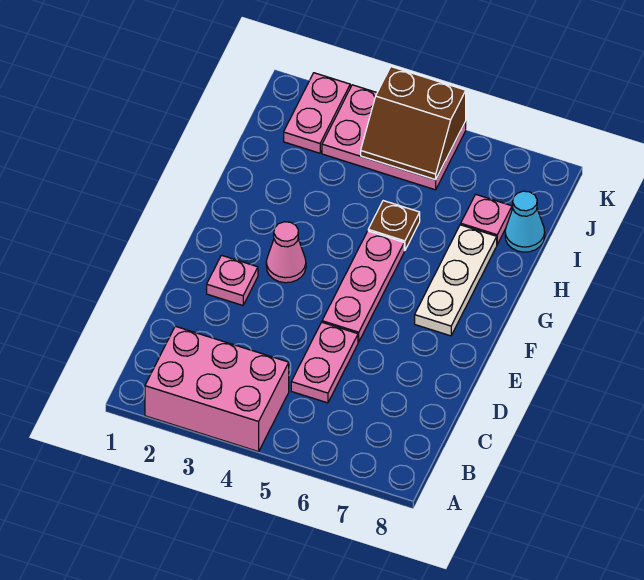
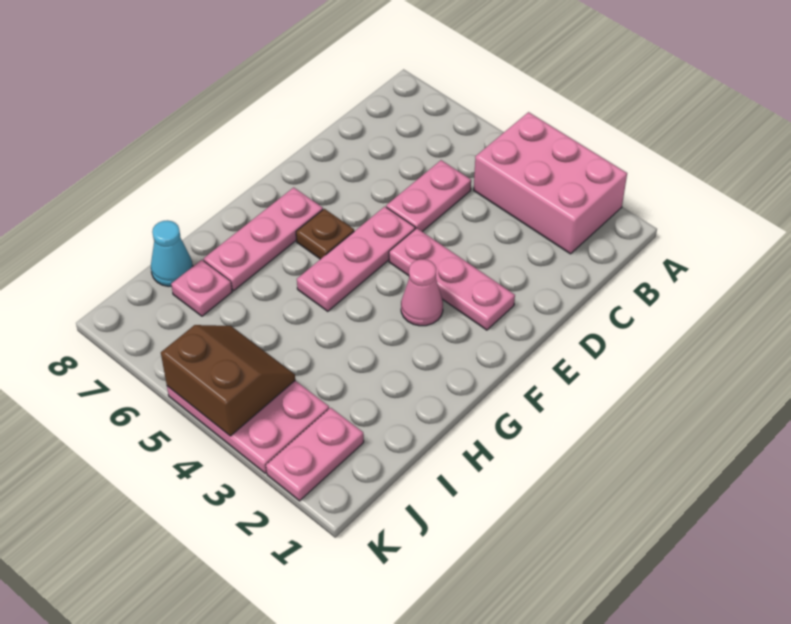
pink plate E2 level 1 -> pink plate E2:E4 level 1
white plate F7:H7 level 1 -> pink plate F7:H7 level 1
brown plate H5 level 1 -> brown plate F6 level 1

